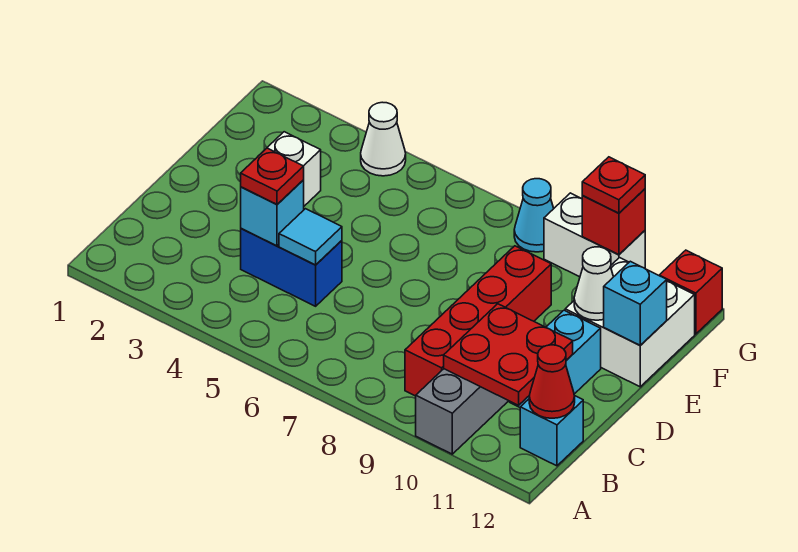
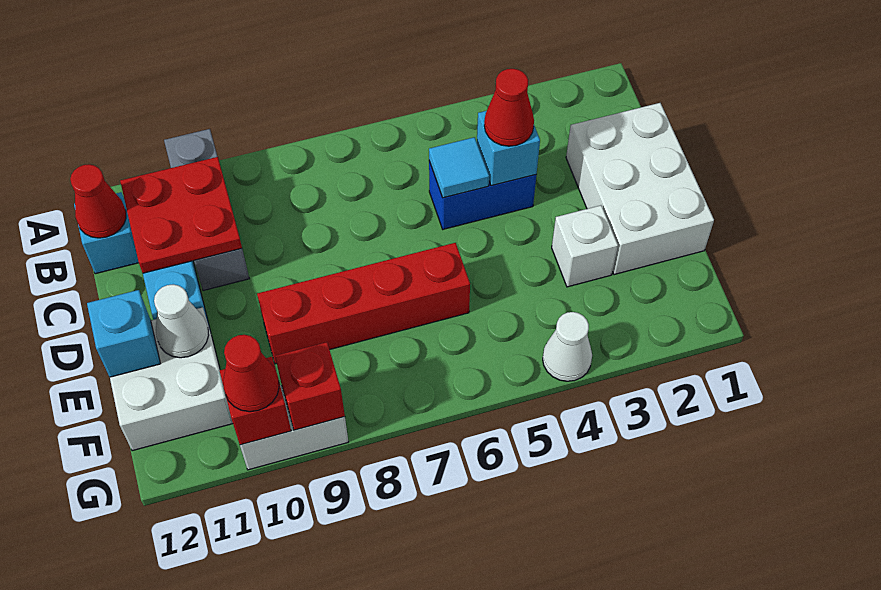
red brick B9:E9 level 1 -> red brick E6:E9 level 1
none -> white brick C1:E2 level 1
red plate C4 level 3 -> red cone C4 level 3
cyan cone G8 level 1 -> none
red plate G10 level 3 -> red cone G10 level 3
red brick G12 level 1 -> red brick G9 level 2

